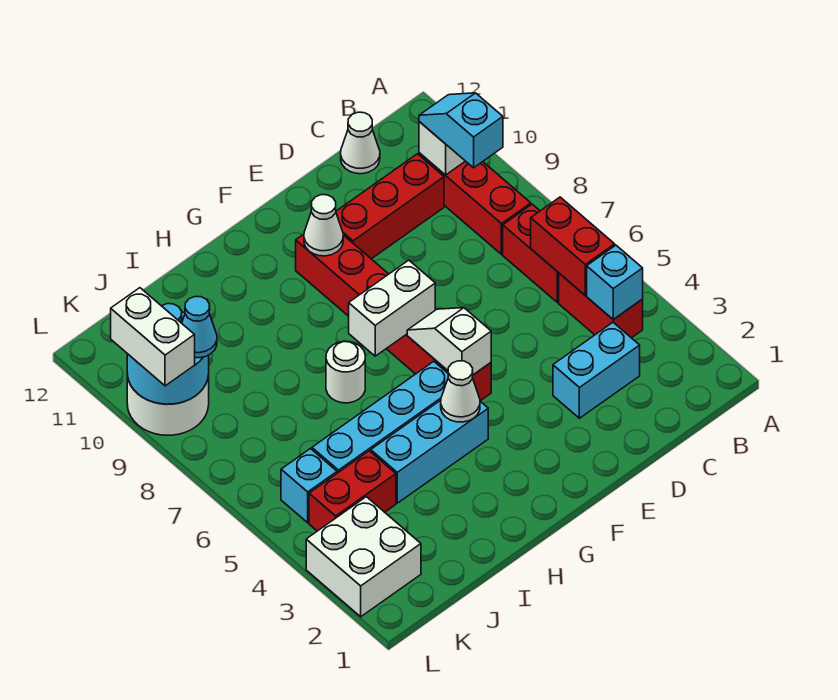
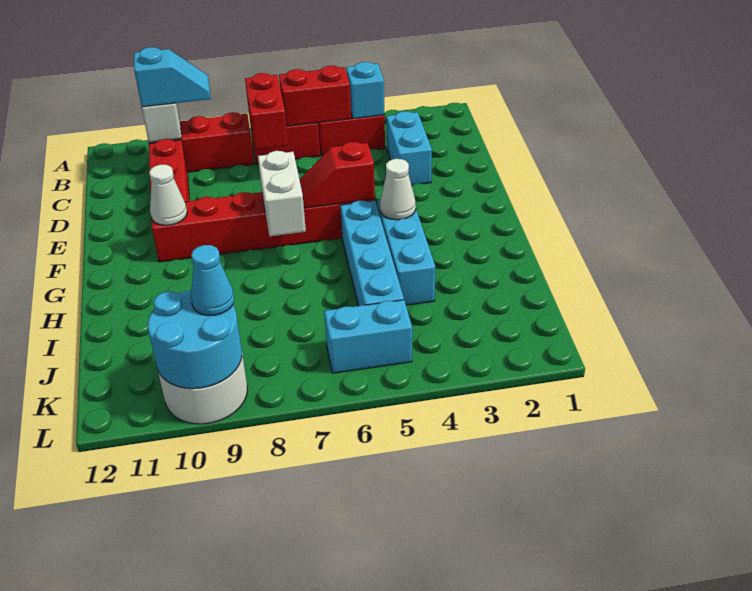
cyan slope B9:B10 level 3 top 9 -> cyan slope B9:B10 level 3 top 10
white cone C12 level 1 -> none
white slope F5:F6 level 2 top 5 -> red slope F5:F6 level 2 top 5
white round brick H7 level 1 -> none
red brick J4:K4 level 1 -> red brick B7:C7 level 2
white brick K2:L3 level 1 -> none
cyan brick K5 level 1 -> cyan brick K5:K6 level 1
white brick L9:L10 level 3 -> none

